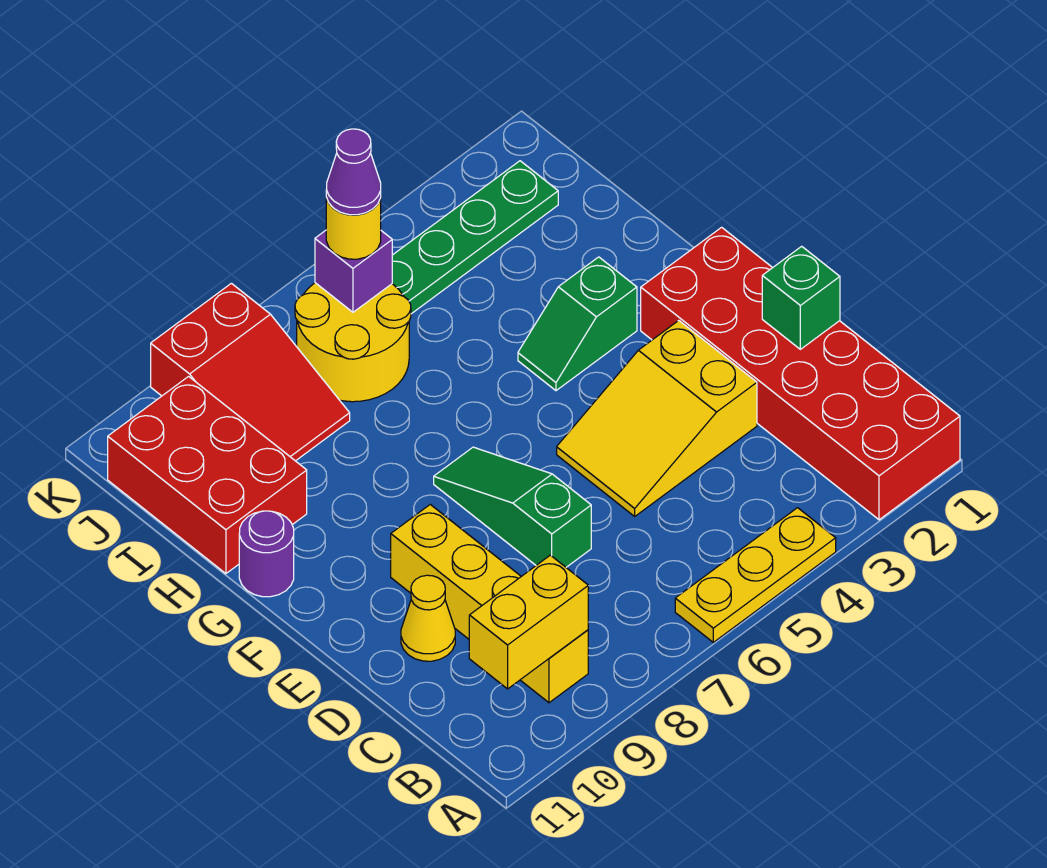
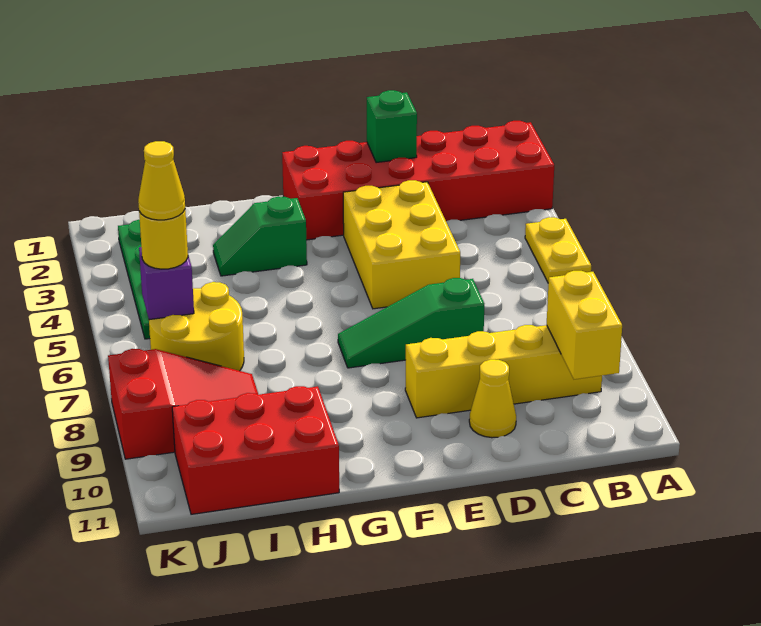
yellow plate A4:A6 level 1 -> yellow plate A4:A5 level 1
yellow slope D3:E5 level 1 top 3 -> yellow brick D3:E5 level 1
green slope G3:G4 level 1 top 3 -> green slope G3:H3 level 1 top G
purple round brick G11 level 1 -> none
purple cone J6 level 4 -> yellow cone J6 level 4

